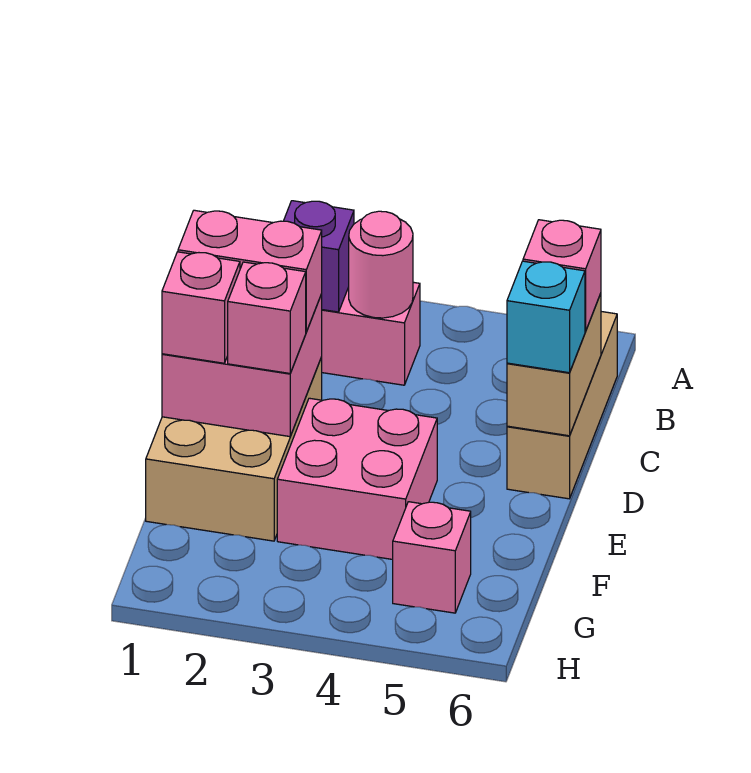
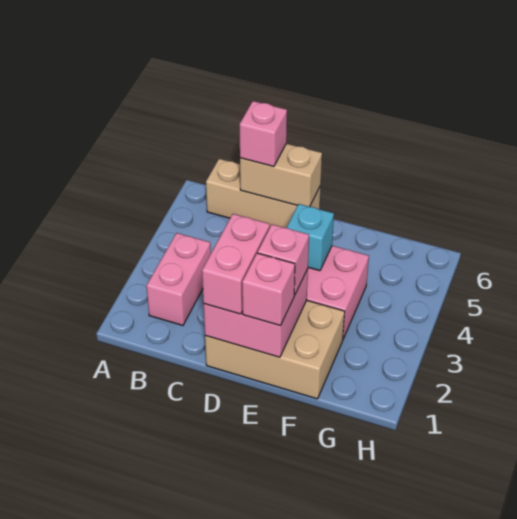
purple brick B2 level 2 -> none
pink round brick B3 level 2 -> none
cyan brick D6 level 3 -> cyan brick E4 level 2
pink brick G5 level 1 -> none

